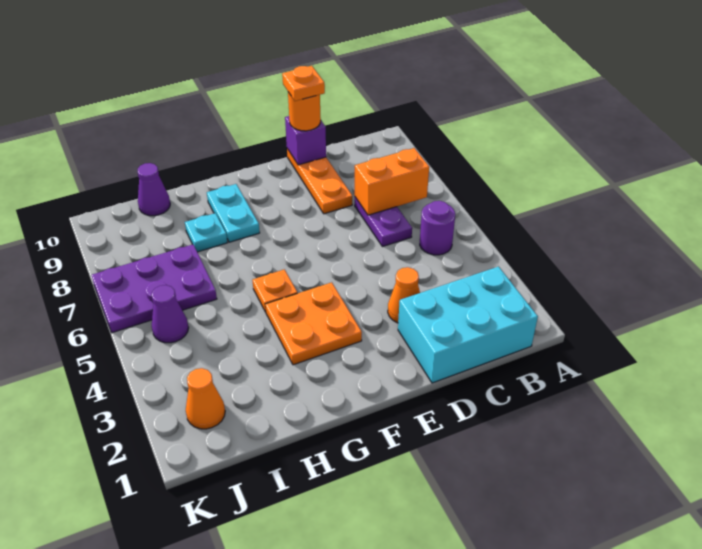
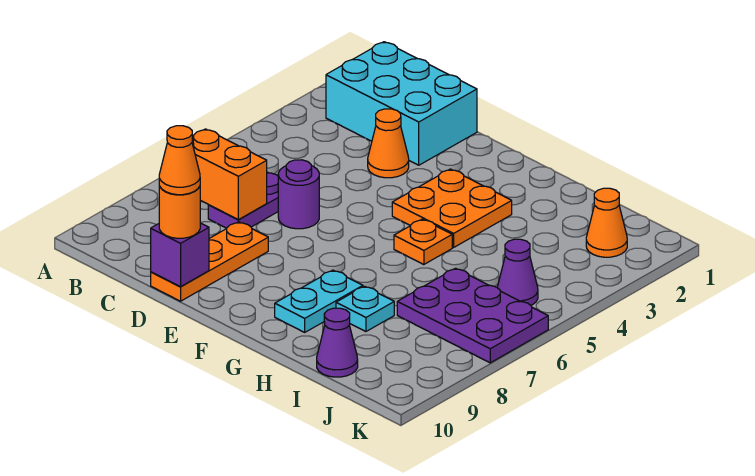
purple round brick B5 level 1 -> purple round brick D6 level 1
orange plate D10 level 4 -> orange cone D10 level 4

